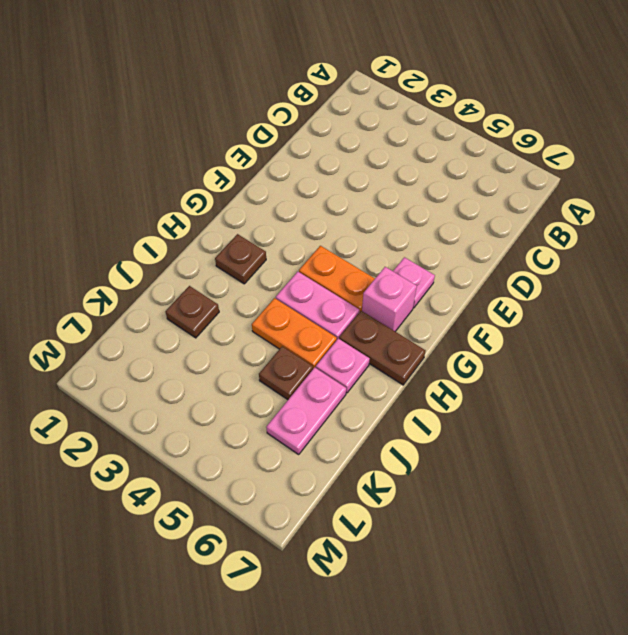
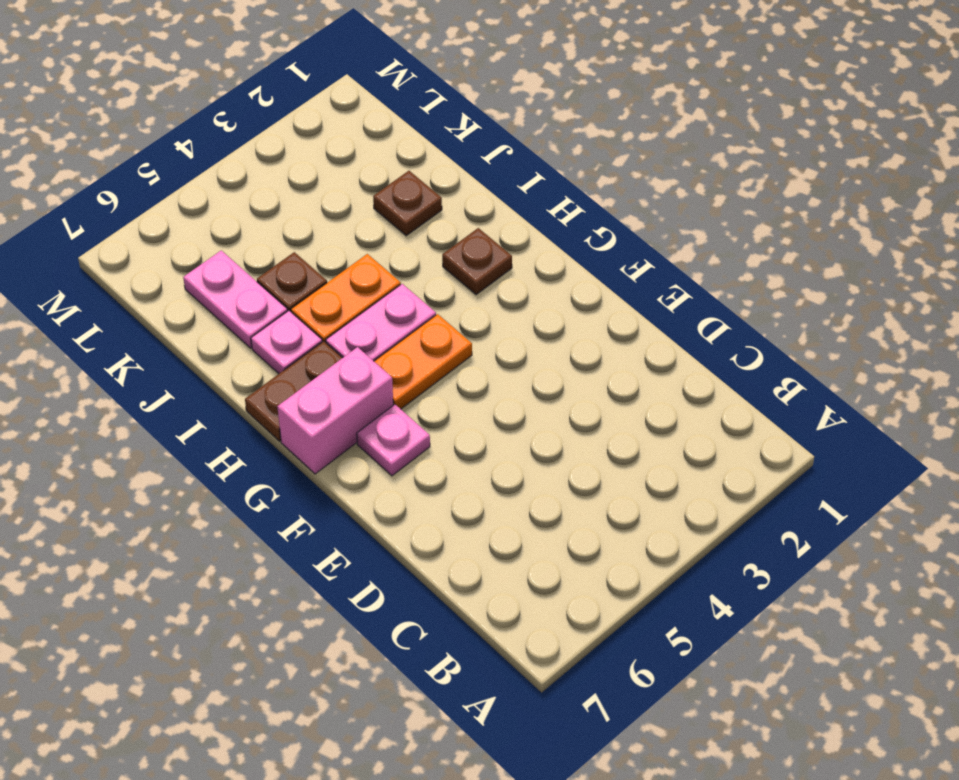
pink brick G6 level 1 -> pink brick G6:G7 level 1

